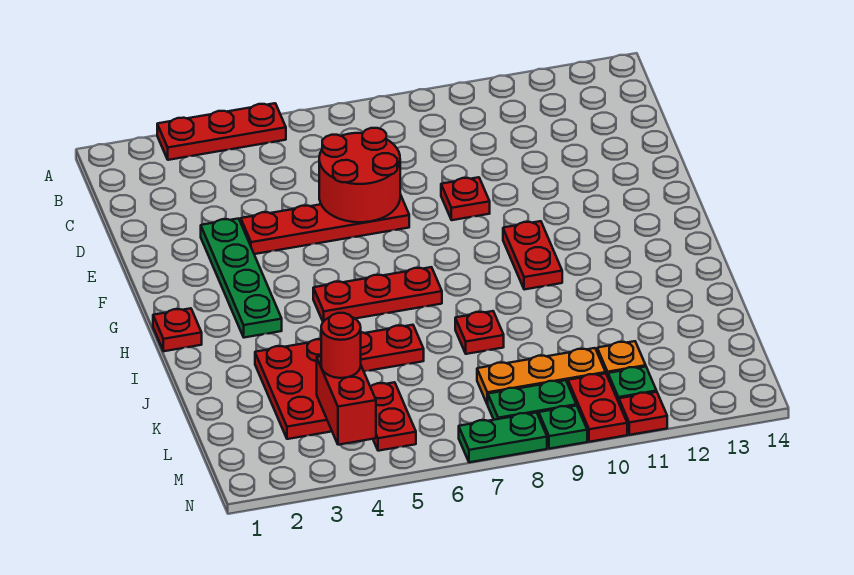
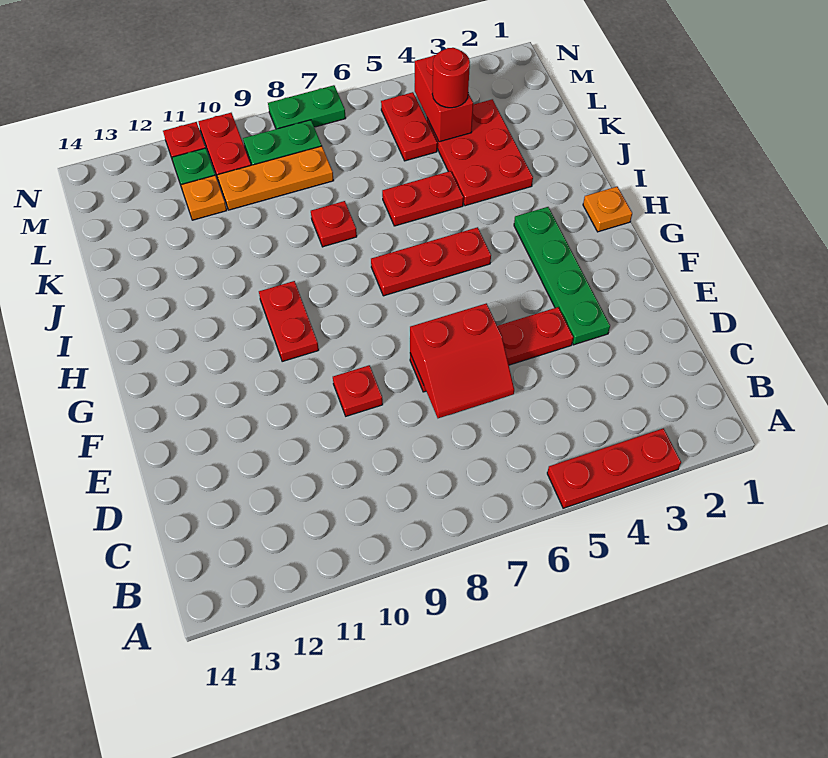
red round brick D6:E7 level 2 -> red slope D6:E7 level 2 top E
red plate H1 level 1 -> orange plate H1 level 1
green plate N9 level 1 -> none

